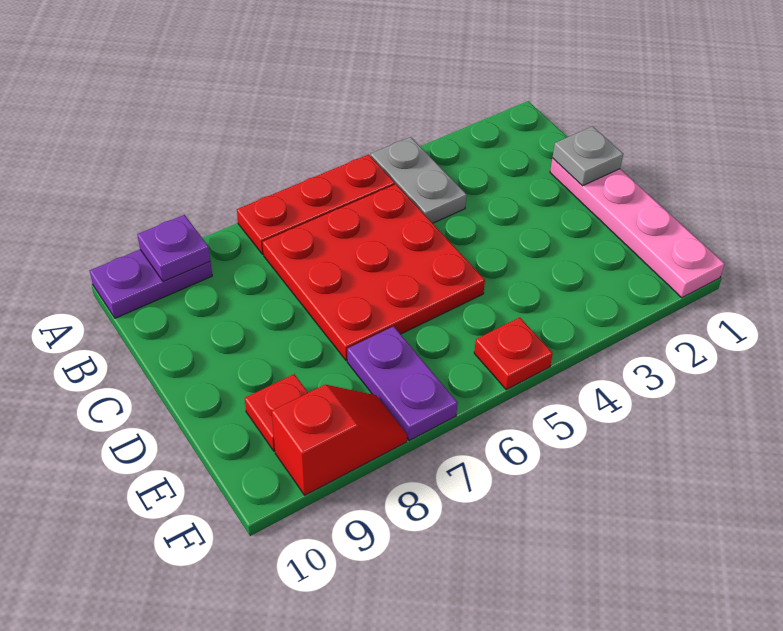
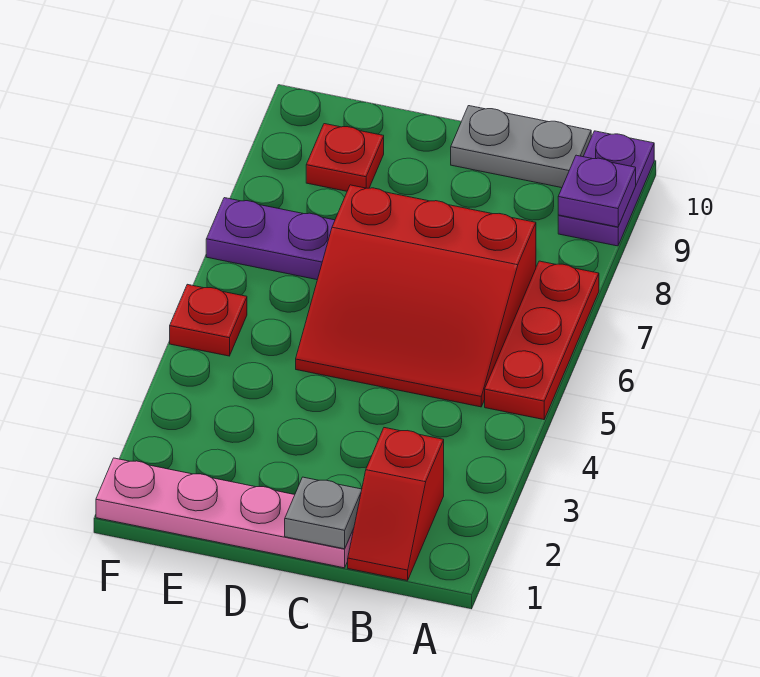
grey plate A4:B4 level 1 -> grey plate B10:C10 level 1
red plate B5:D7 level 1 -> red slope B5:D7 level 1 top 7
red slope F8:F9 level 1 top 9 -> red slope B1:B2 level 1 top 2

